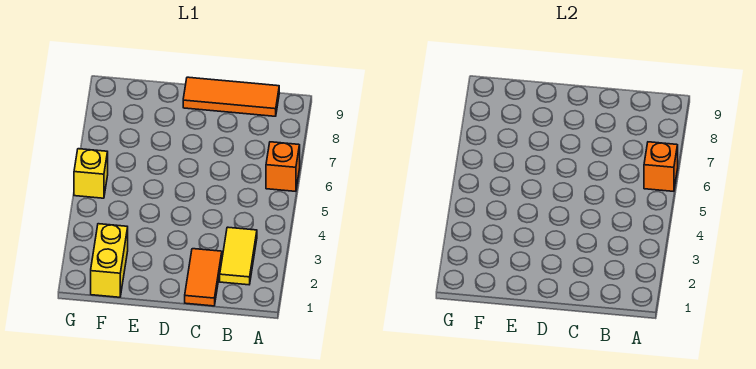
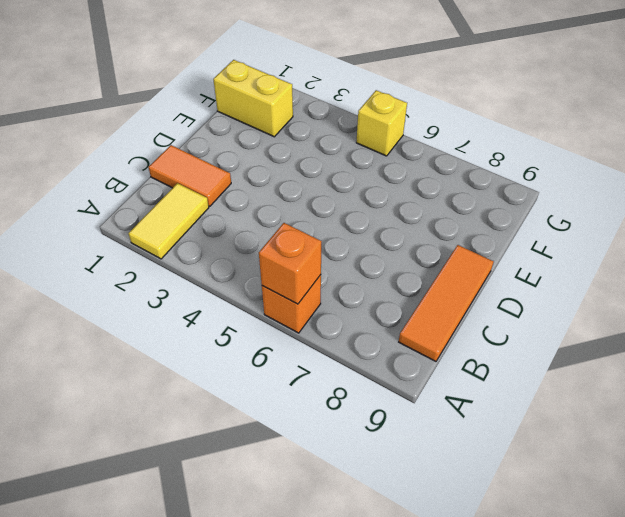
yellow tile B2:B3 level 1 -> yellow tile A2:B2 level 1

